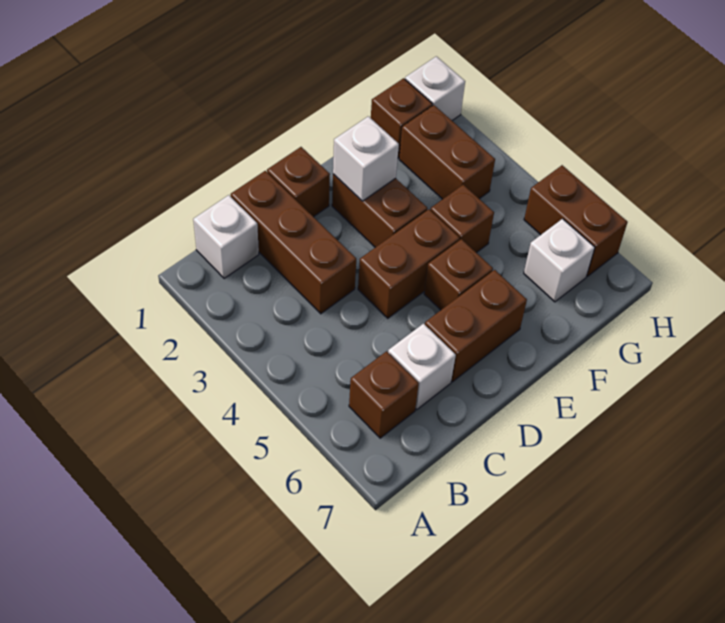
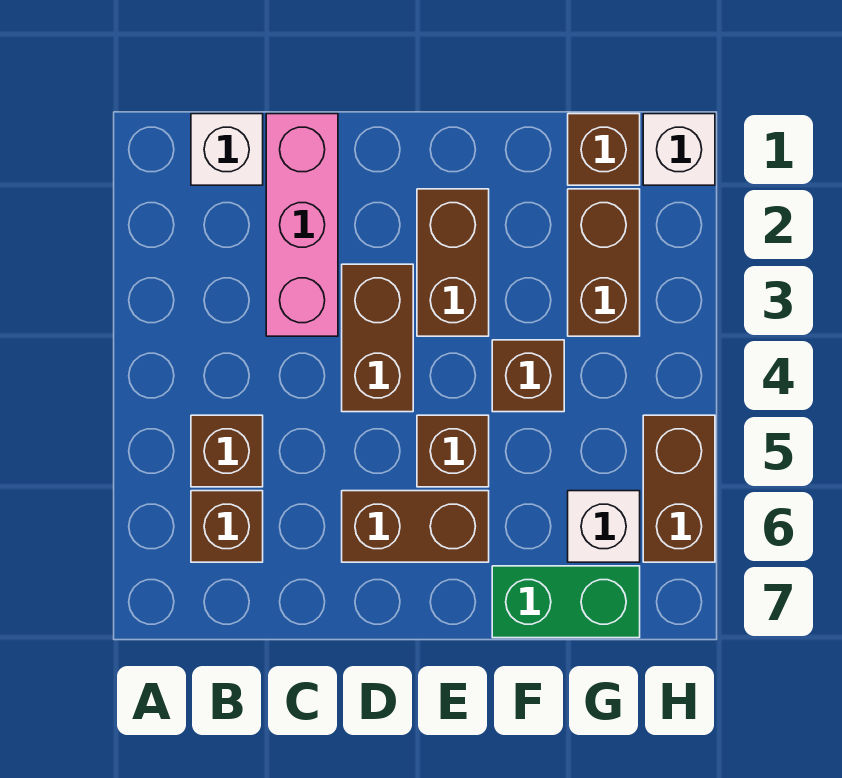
brown brick C1:C3 level 1 -> pink brick C1:C3 level 1
white brick C6 level 1 -> none
brown brick D1 level 1 -> brown brick B5 level 1
brown brick D4:E4 level 1 -> brown brick D3:D4 level 1
white brick E2 level 2 -> none
none -> green brick F7:G7 level 1

